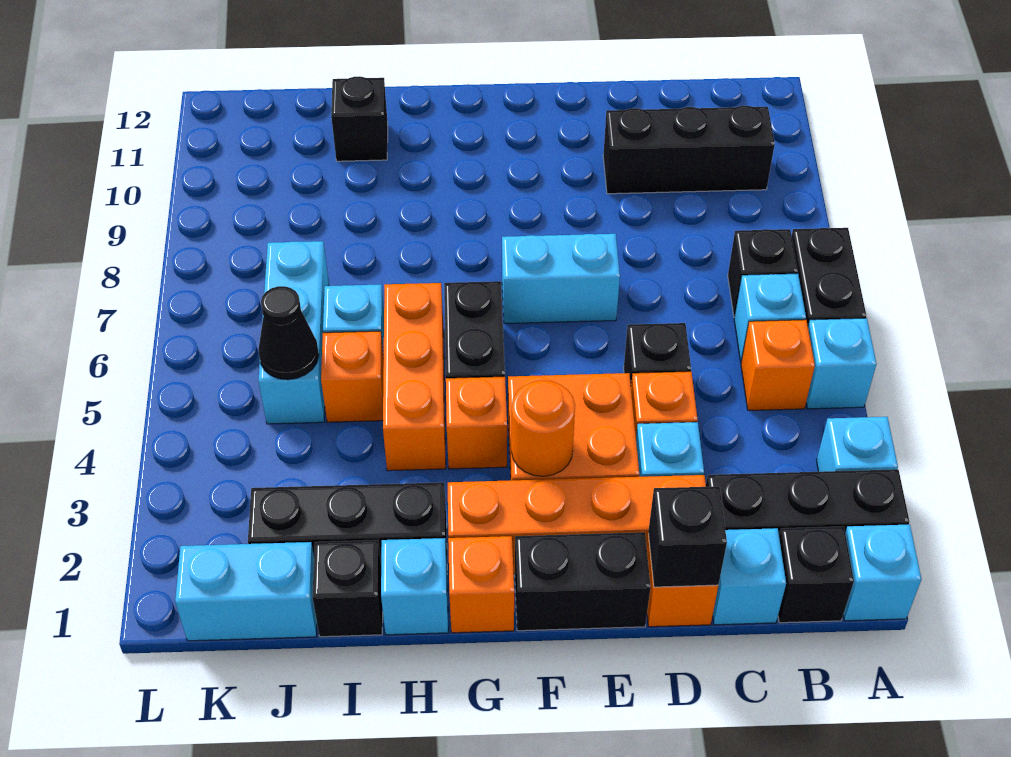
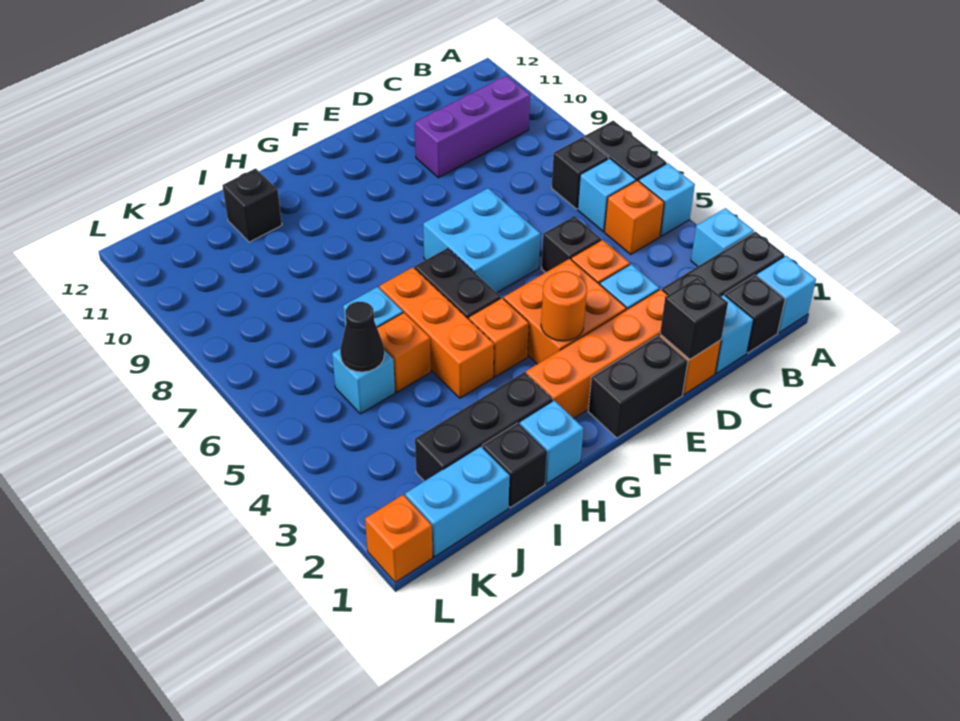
black brick B10:D10 level 1 -> purple brick B10:D10 level 1
cyan brick E7:F7 level 1 -> cyan brick E6:F7 level 1
orange brick G1 level 1 -> orange brick L1 level 1
cyan brick J5:J7 level 1 -> cyan brick J5 level 1

